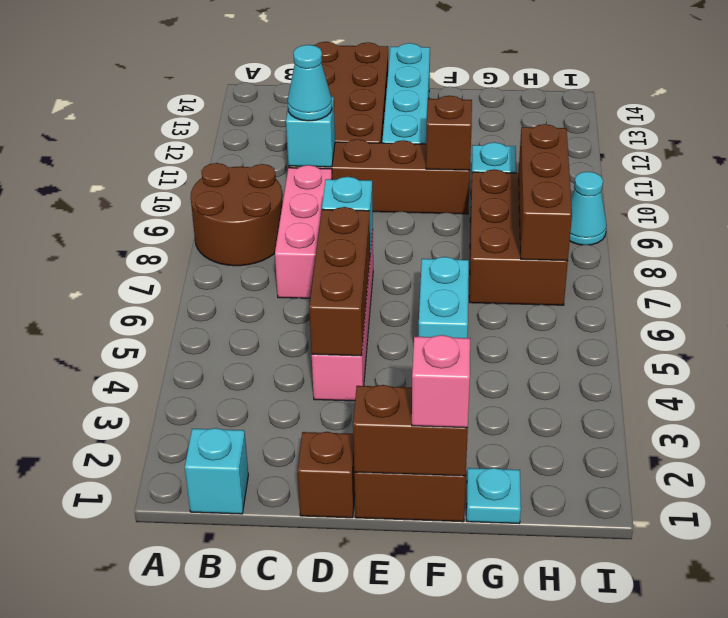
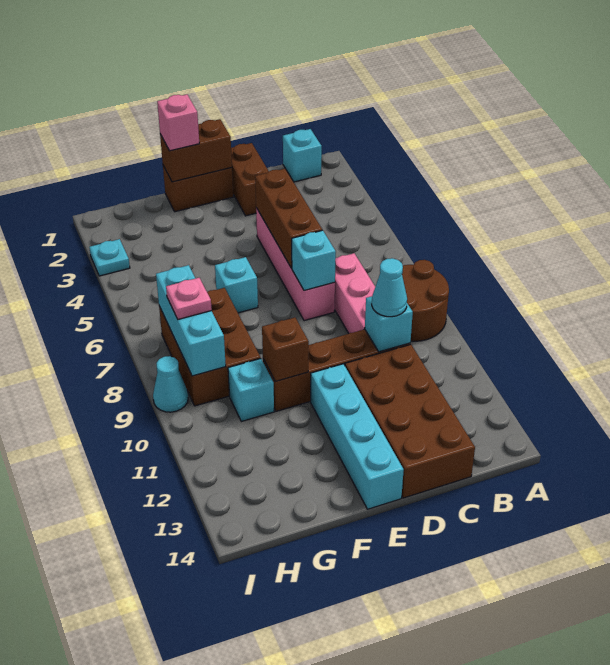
brown brick D1 level 1 -> brown brick D1:D2 level 1
cyan brick F5:F6 level 1 -> cyan brick F6 level 1
cyan plate G1 level 1 -> cyan plate I3 level 1
brown brick H7:H9 level 2 -> cyan brick H7:H9 level 2
none -> pink plate H8 level 3

